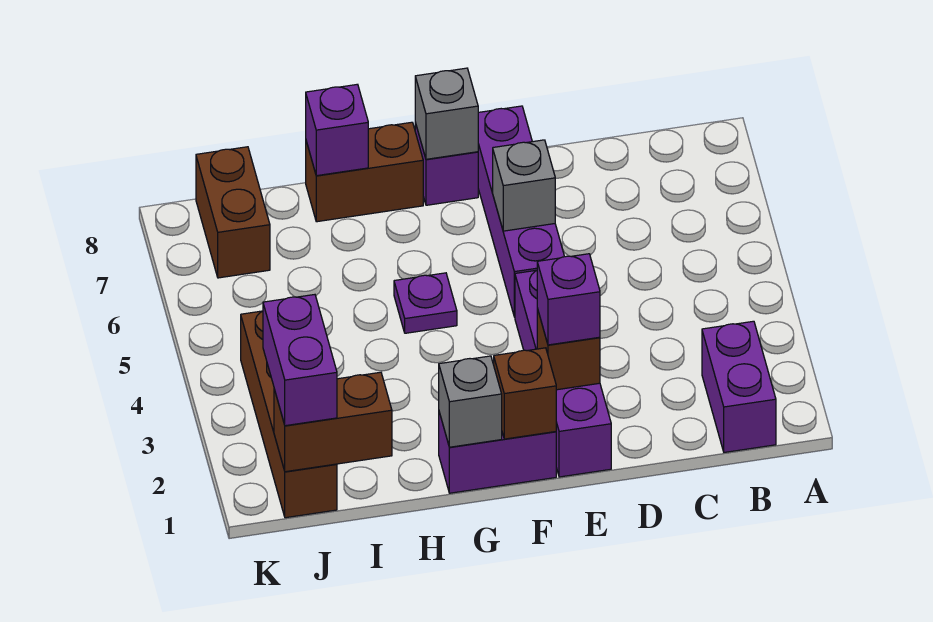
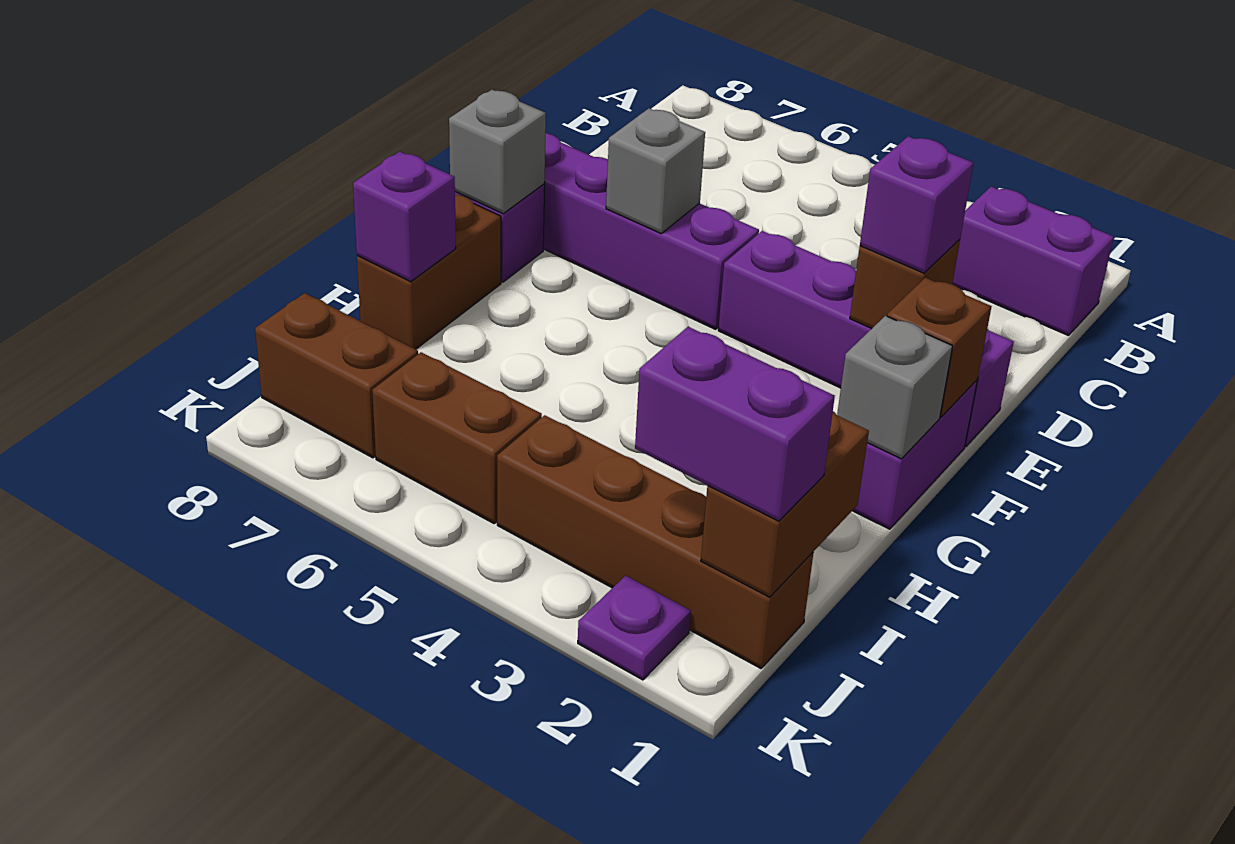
purple plate G5 level 1 -> purple plate K2 level 1
none -> brown brick J5:J6 level 1

